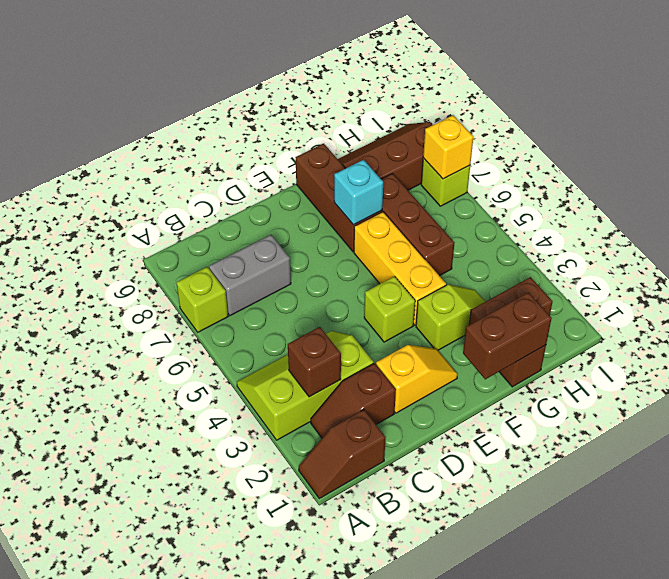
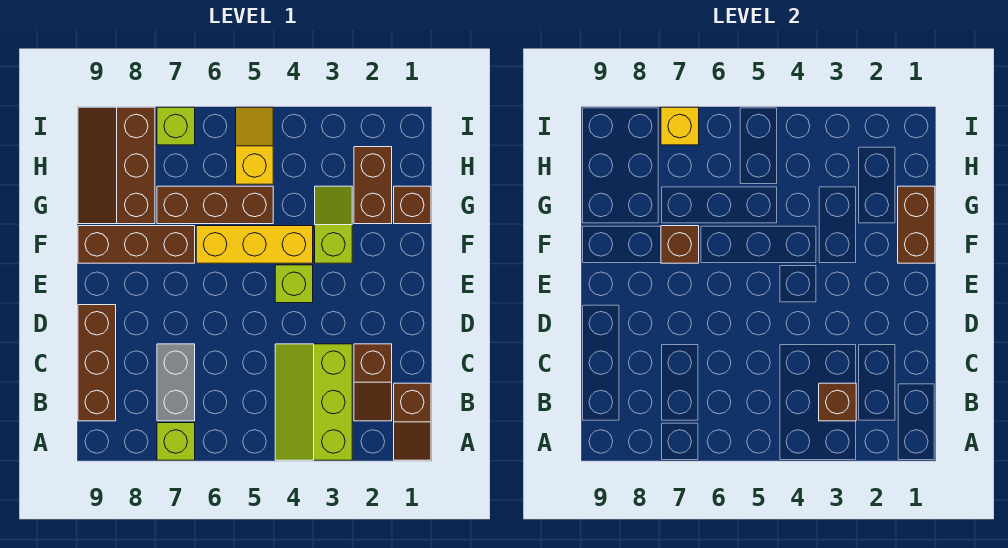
none -> brown brick B9:D9 level 1
yellow slope D2:E2 level 1 top D -> yellow slope H5:I5 level 1 top H
cyan brick F7 level 2 -> brown brick F7 level 2

